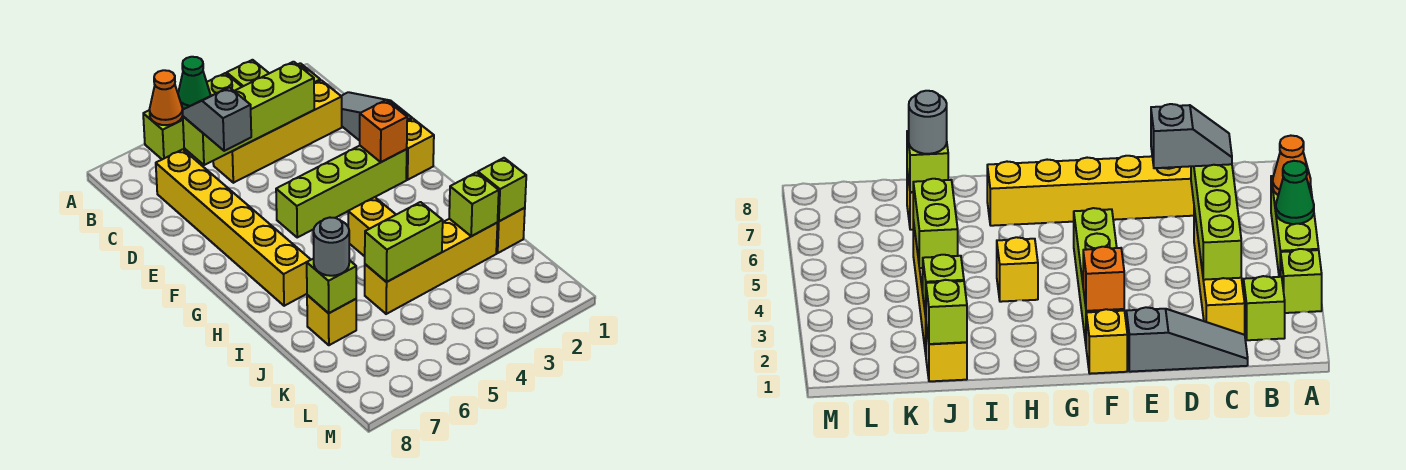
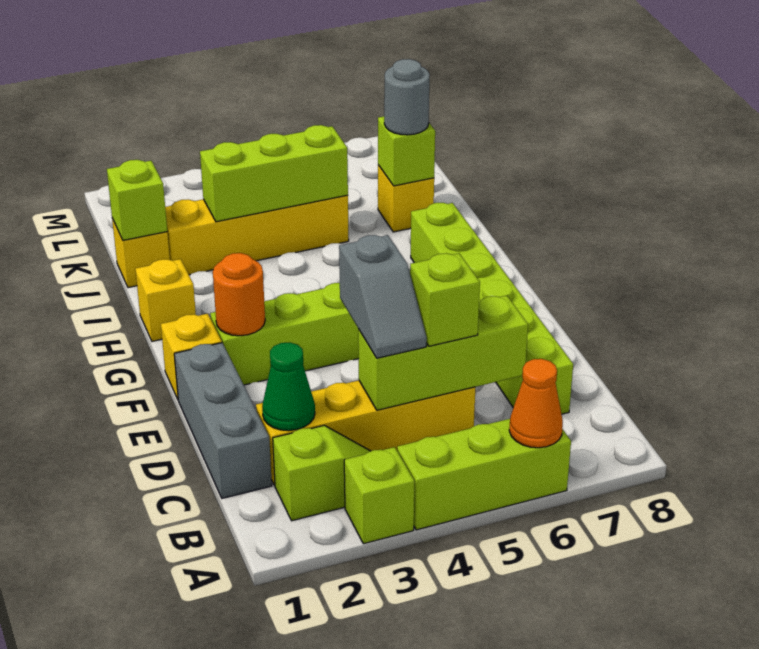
green cone A5 level 2 -> green cone C2 level 2
grey slope C1:E1 level 1 top E -> grey brick C1:E1 level 1
lime brick C3:C6 level 2 -> lime brick C4:C6 level 2
grey slope C6:D6 level 3 top D -> grey slope C4:D4 level 3 top D
yellow brick C7:H7 level 1 -> lime brick C7:H7 level 1
orange brick F2 level 2 -> orange round brick F2 level 2
yellow brick H4 level 1 -> yellow brick H1 level 1
lime brick J2 level 2 -> lime brick C5 level 3
lime brick J4:J5 level 2 -> lime brick J3:J5 level 2

